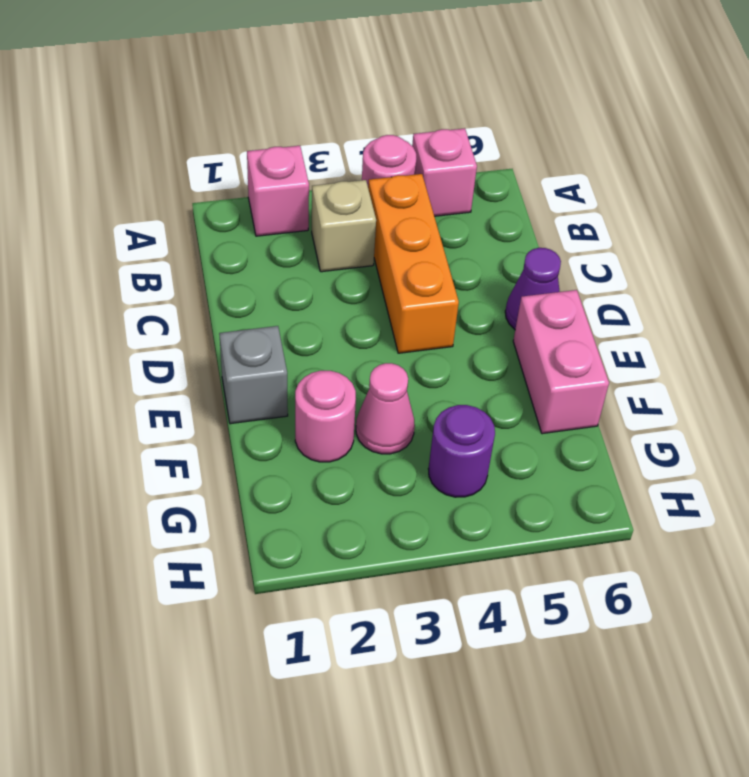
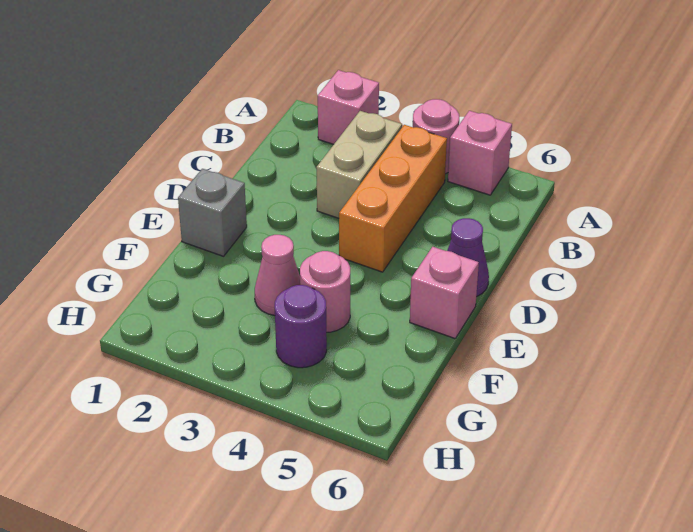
tan brick B3 level 1 -> tan brick B3:C3 level 1
pink brick E6:F6 level 1 -> pink brick E6 level 1
pink round brick F2 level 1 -> pink round brick F4 level 1

